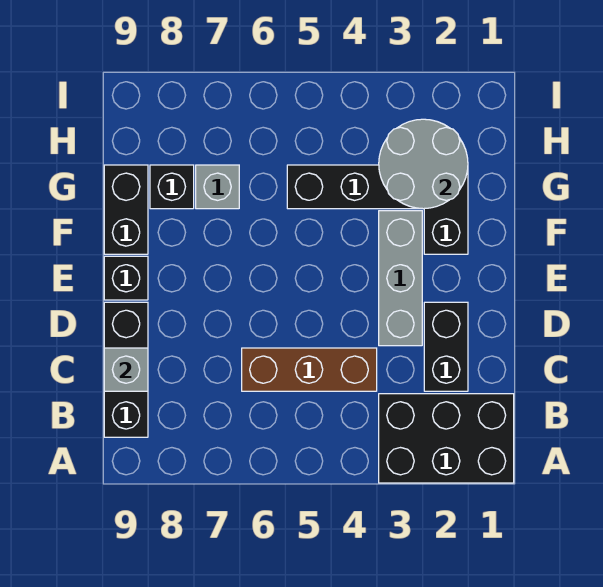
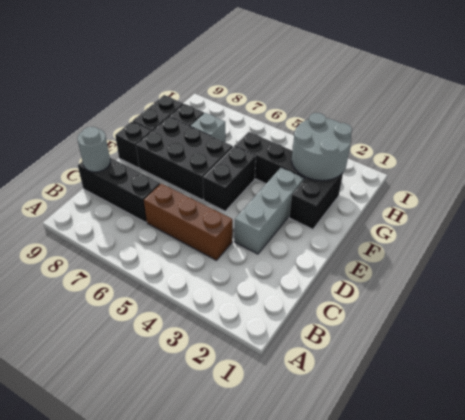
black brick A1:B3 level 1 -> black brick E6:F8 level 1
black brick B9:D9 level 1 -> black brick C7:C9 level 1
black brick C2:D2 level 1 -> black brick E5:F5 level 1
grey brick C9 level 2 -> grey round brick C9 level 2

